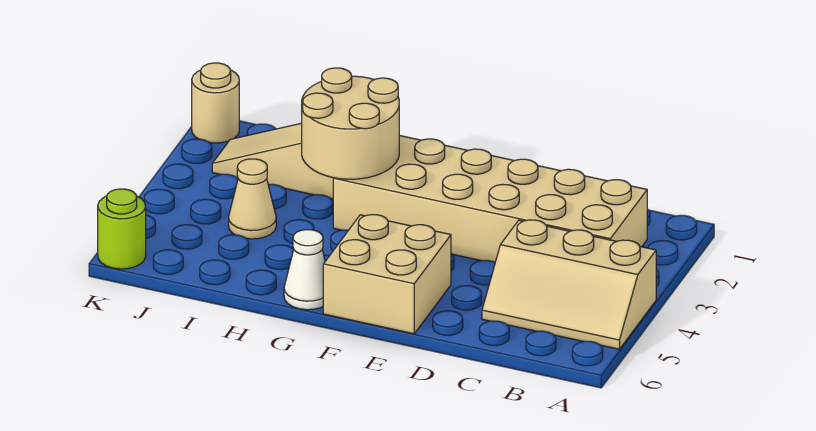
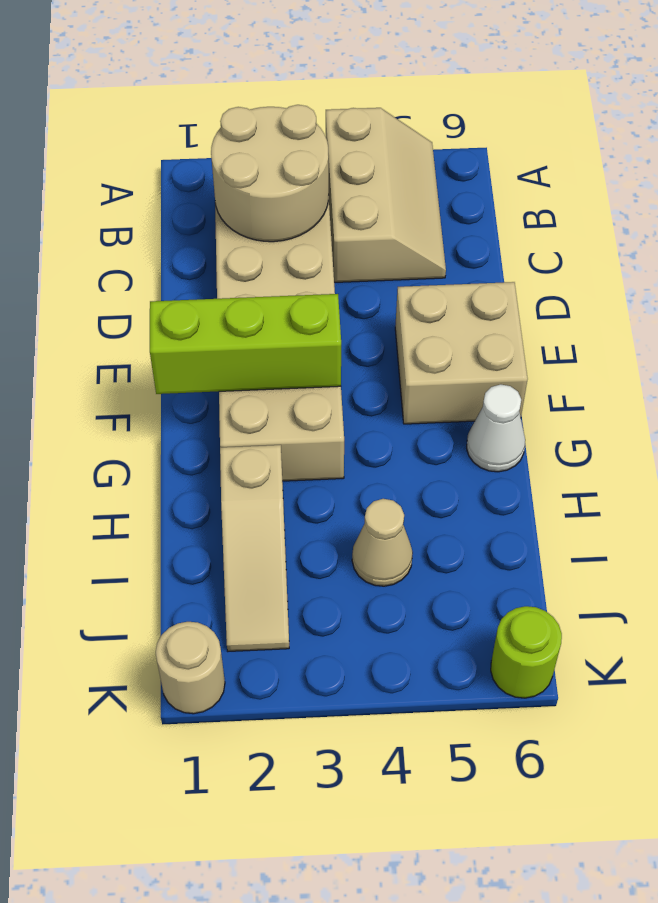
none -> lime brick F1:F3 level 2
tan round brick G2:H3 level 2 -> tan round brick B2:C3 level 2

